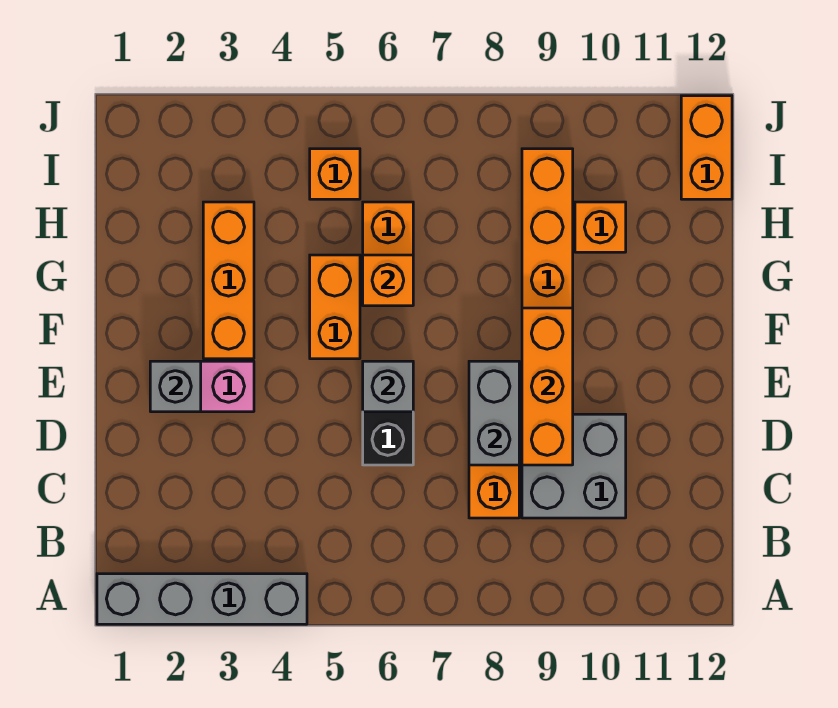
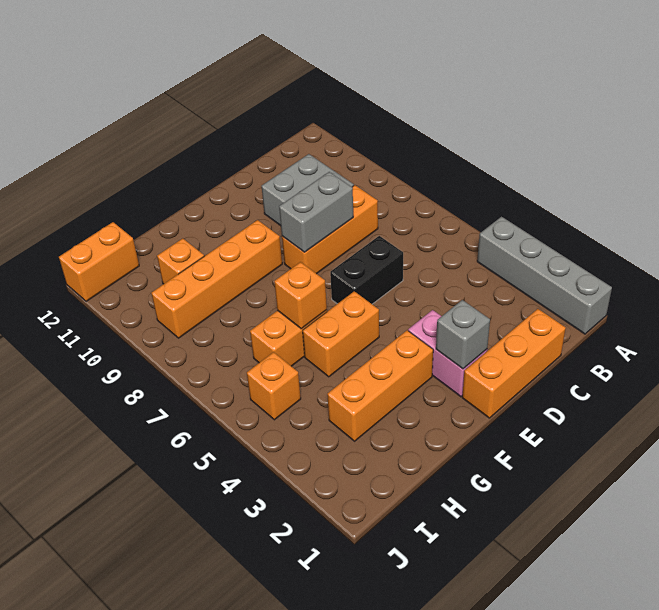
orange brick D9:F9 level 2 -> orange brick C1:E1 level 1
grey brick E6 level 2 -> none

